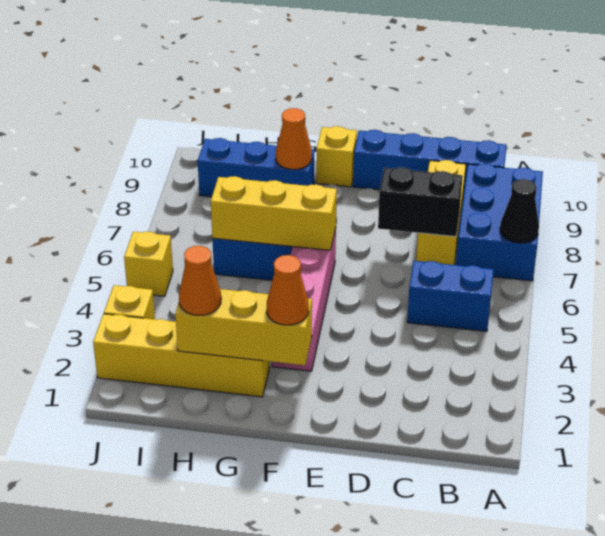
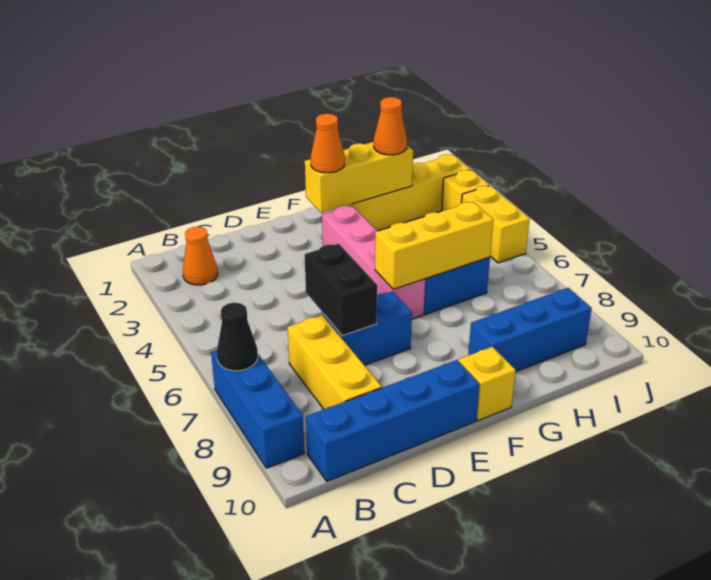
blue brick A7:B9 level 1 -> blue brick A7:A9 level 1
blue brick B5:C5 level 1 -> blue brick D7:E7 level 1
black brick C7:D7 level 2 -> black brick D6:D7 level 2
orange cone G9 level 2 -> orange cone B2 level 1
yellow brick J5 level 1 -> yellow brick J4:J5 level 1

